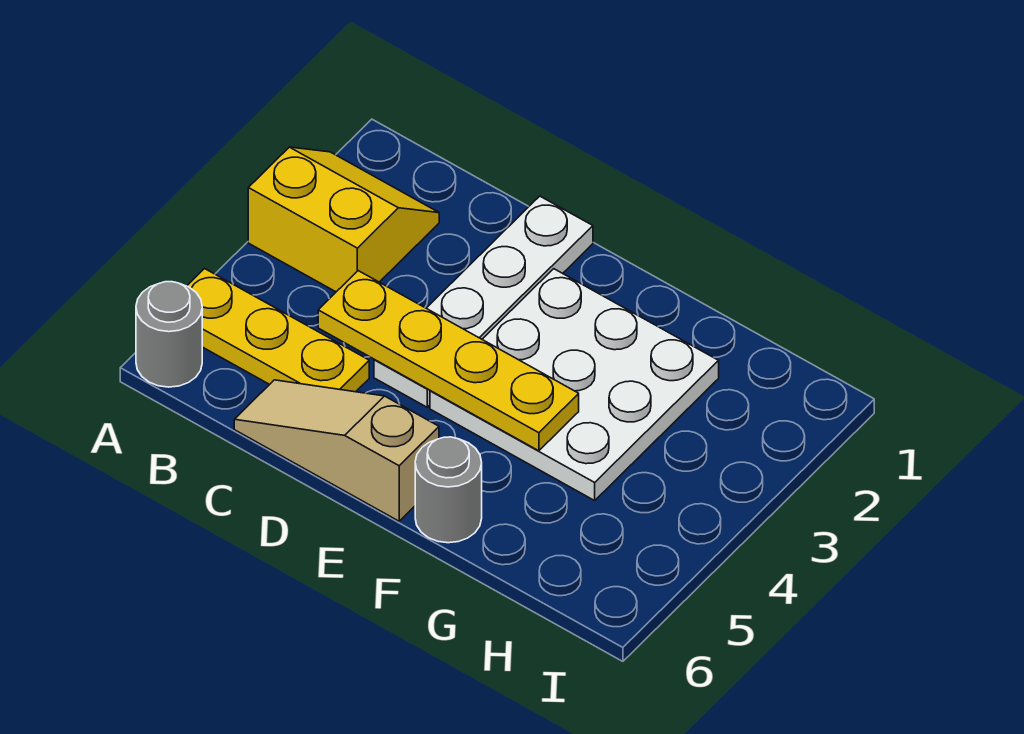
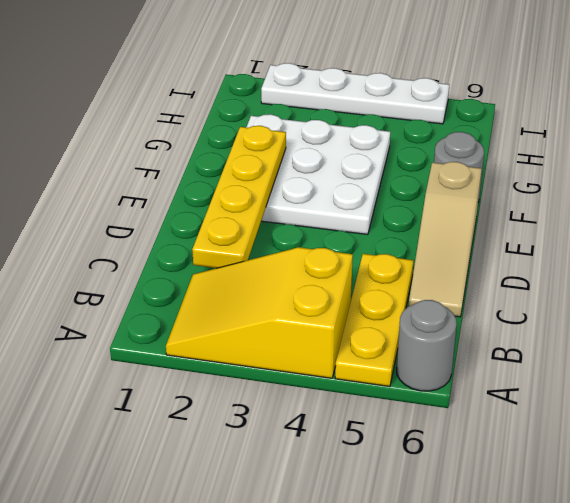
yellow slope A2:B3 level 1 top 3 -> yellow slope A2:B4 level 1 top 4
yellow plate C4:F4 level 2 -> yellow plate C2:F2 level 2
white plate D1:D4 level 1 -> white plate I2:I5 level 1

